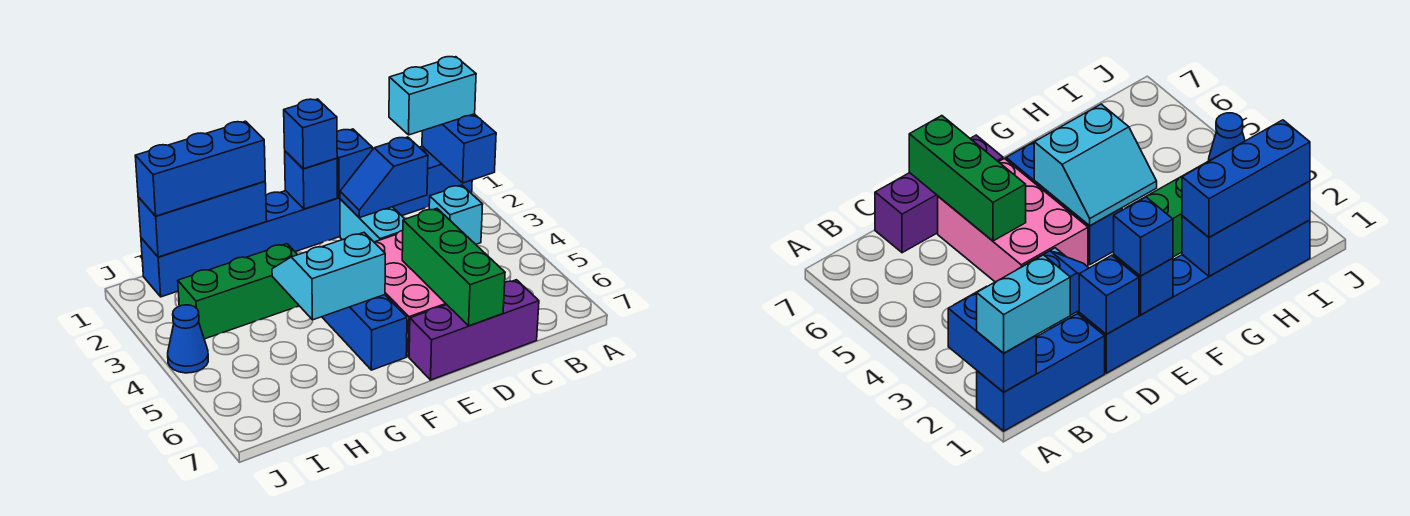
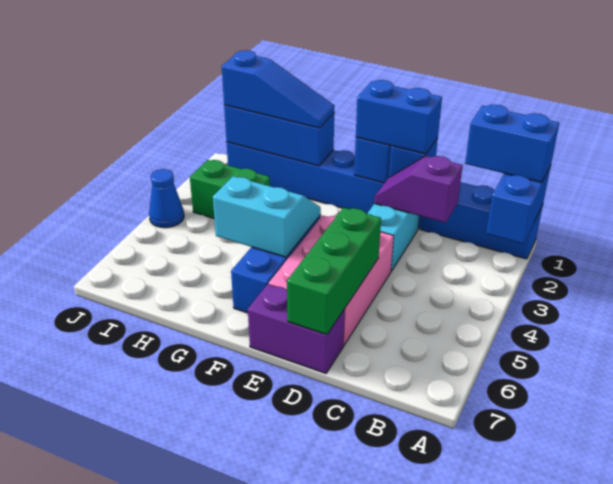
cyan brick A1:B1 level 3 -> blue brick A1:B1 level 3
cyan brick B3 level 1 -> none
blue slope C2:D2 level 2 top C -> purple slope C2:D2 level 2 top C
purple brick C7:E7 level 1 -> purple brick D7:E7 level 1
blue brick E1 level 3 -> blue brick D1:E1 level 3
blue brick G1:I1 level 3 -> blue slope G1:I1 level 3 top I
green brick G3:I3 level 1 -> green brick H3:I3 level 1

